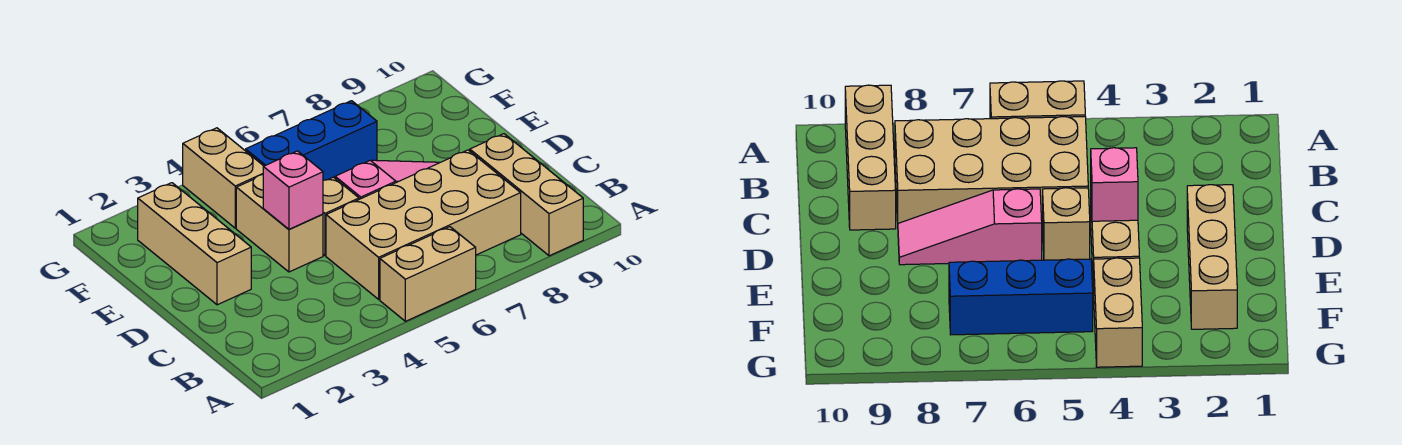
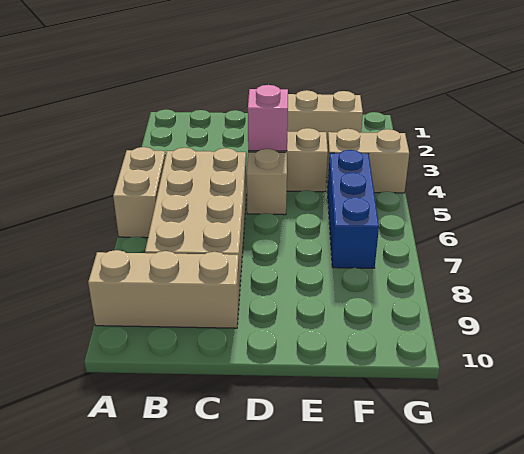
pink slope D6:D8 level 1 top 6 -> none

